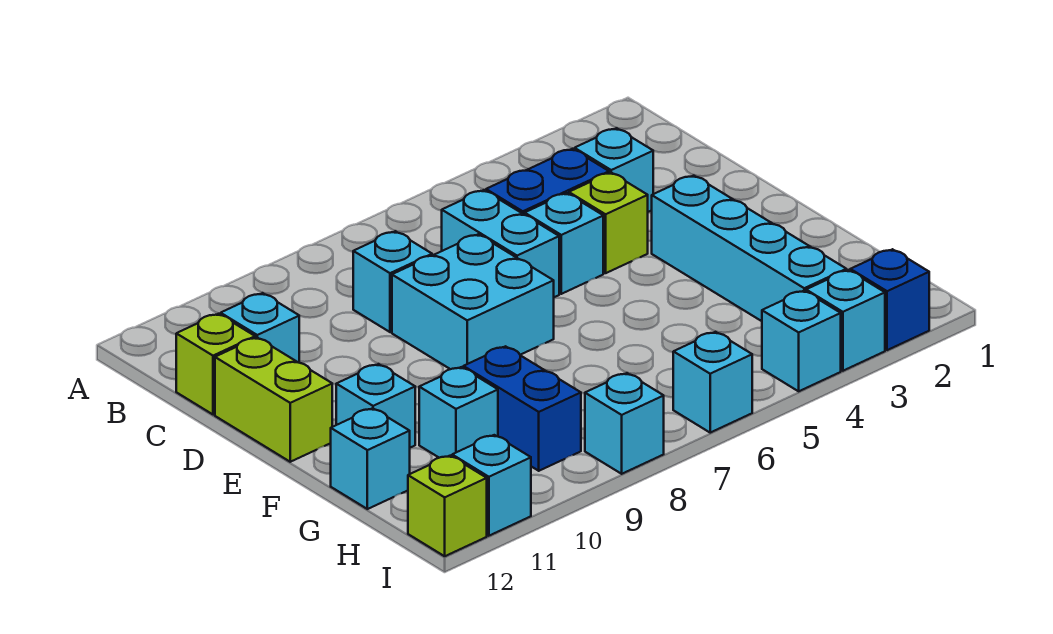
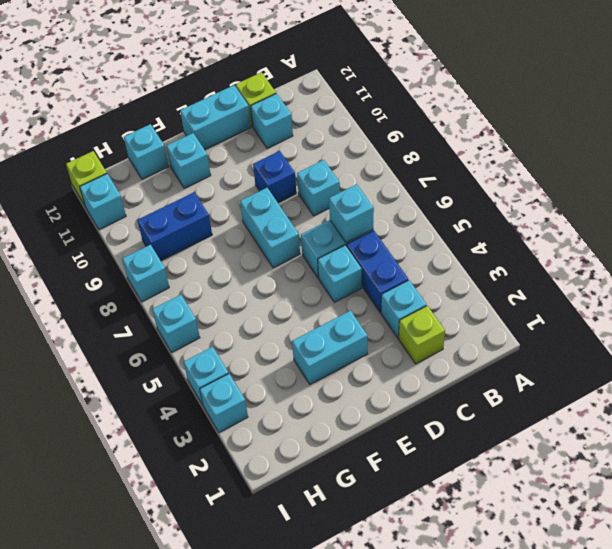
lime brick D4 level 1 -> lime brick C2 level 1
cyan brick D7:E8 level 1 -> cyan brick E7:E8 level 1
lime brick D12:E12 level 1 -> cyan brick D12:E12 level 1
cyan brick E3:H3 level 1 -> cyan brick E3:F3 level 1
cyan brick G10 level 1 -> cyan brick C6 level 2
blue brick I2 level 1 -> blue brick D9 level 1

